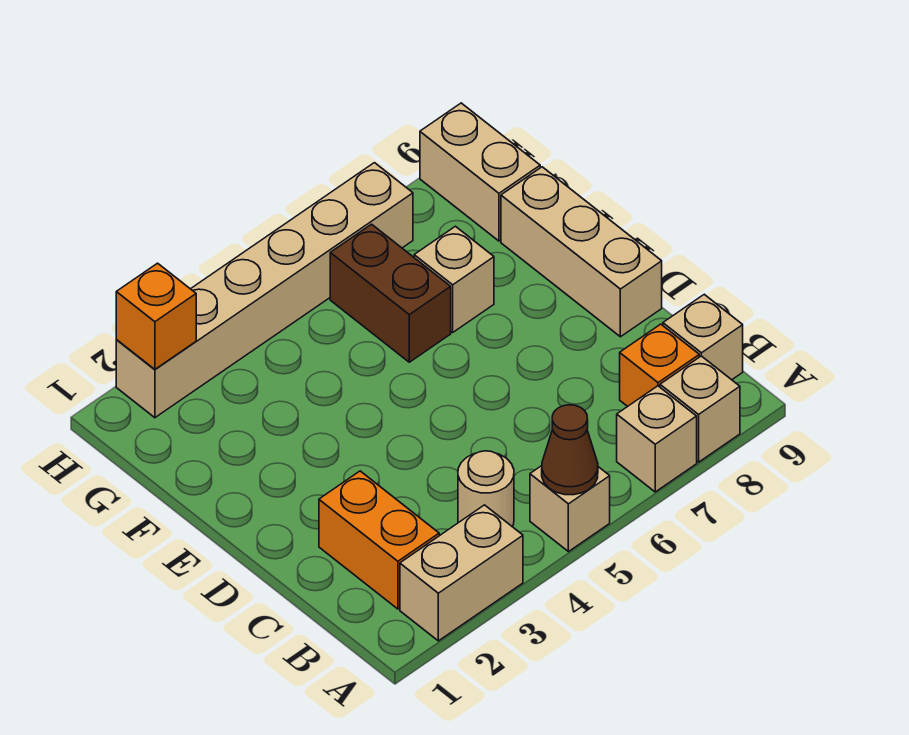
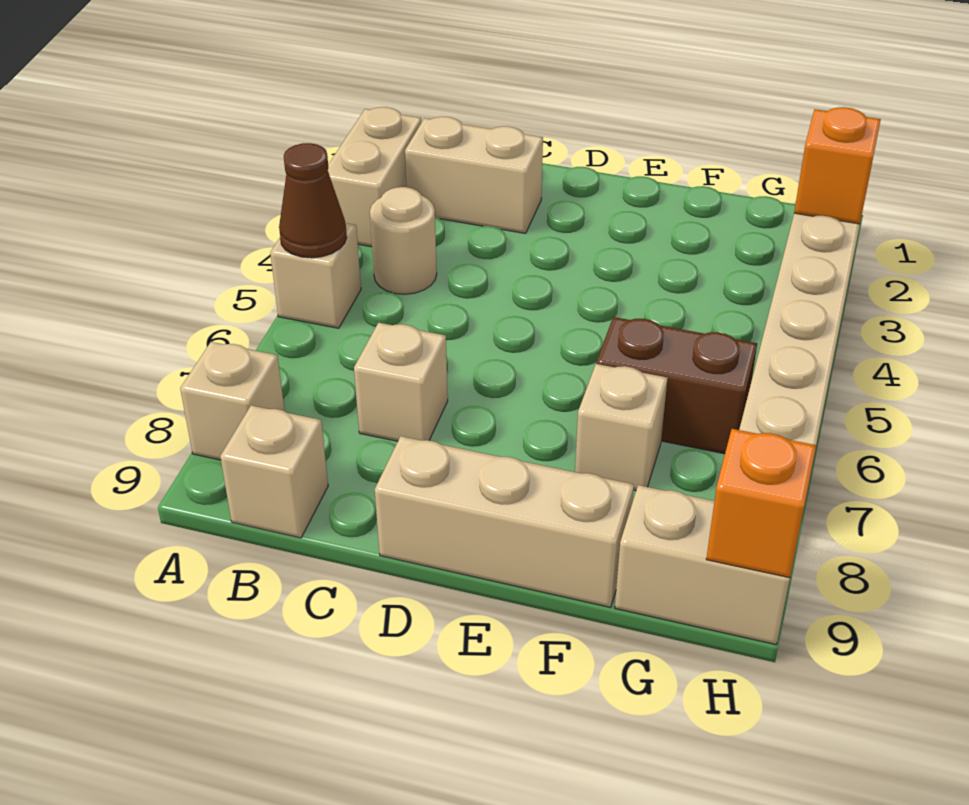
tan brick A7 level 1 -> tan brick C7 level 1
orange brick B2:C2 level 1 -> tan brick B2:C2 level 1
orange brick B8 level 1 -> orange brick H9 level 2

